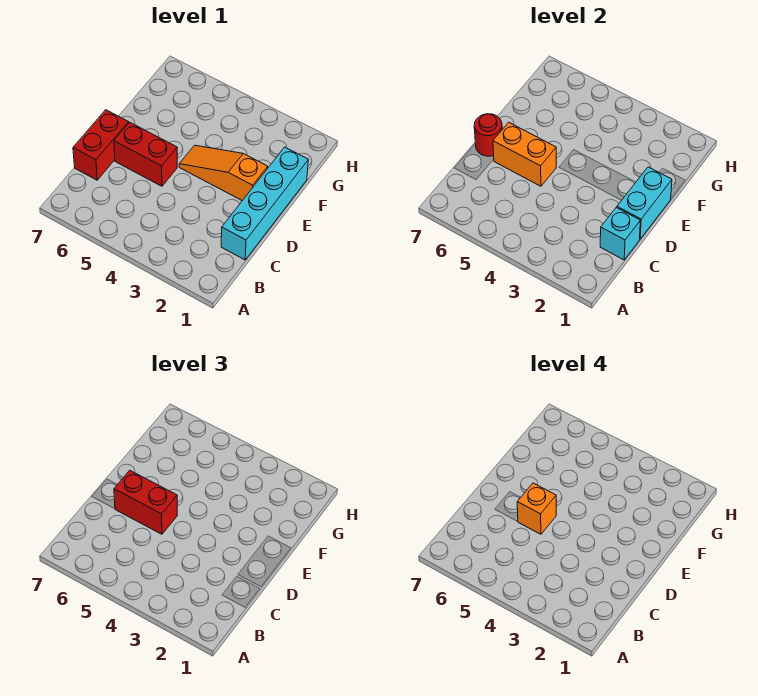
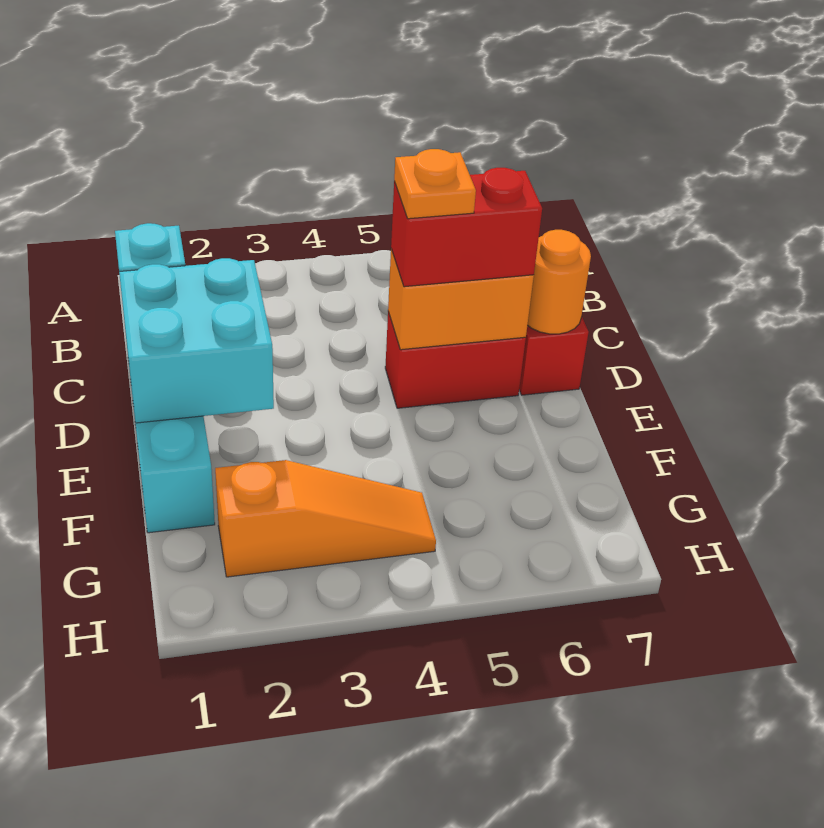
cyan brick D1:E1 level 2 -> cyan brick D1:E2 level 2
orange brick D5 level 4 -> orange plate D5 level 4
red round brick D7 level 2 -> orange round brick D7 level 2
orange slope E2:E4 level 1 top 2 -> orange slope G2:G4 level 1 top 2

